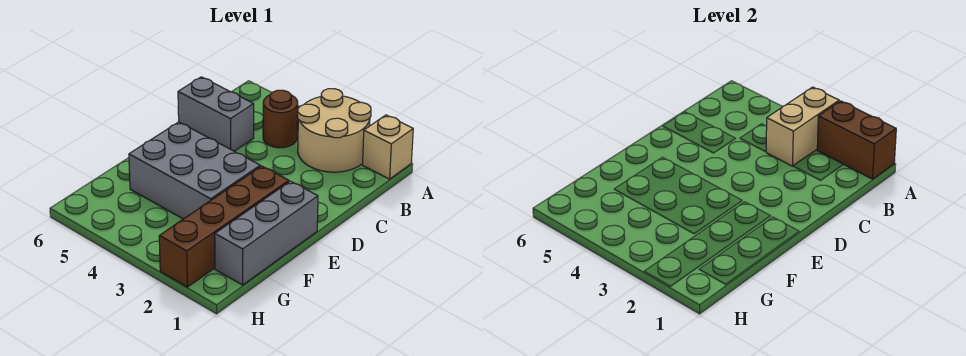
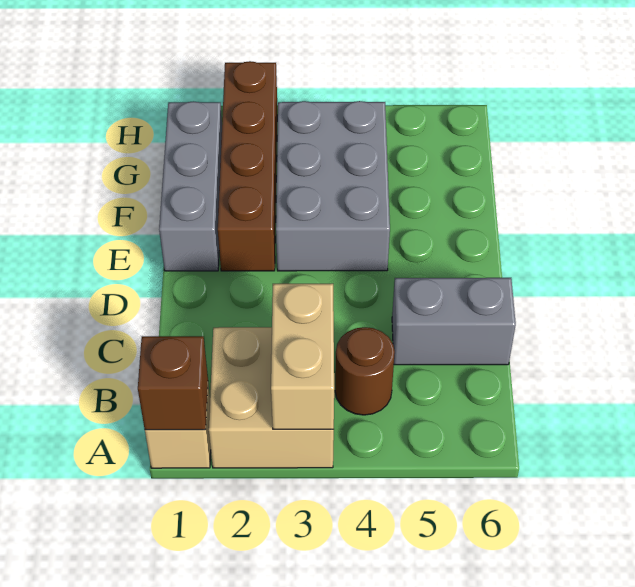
brown brick A1:A2 level 2 -> brown brick A1 level 2
tan round brick A2:B3 level 1 -> tan brick A2:B3 level 1
grey brick E3:F5 level 1 -> grey brick E3:G4 level 1

